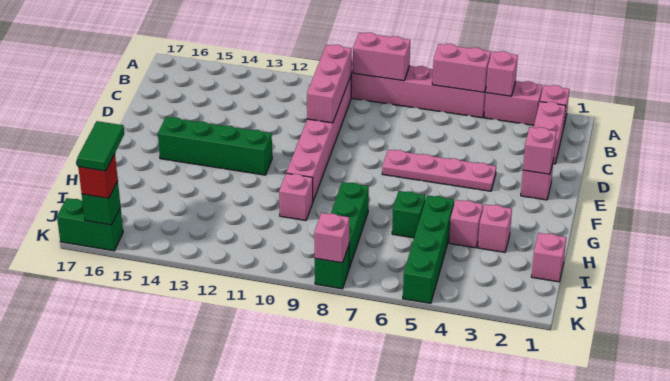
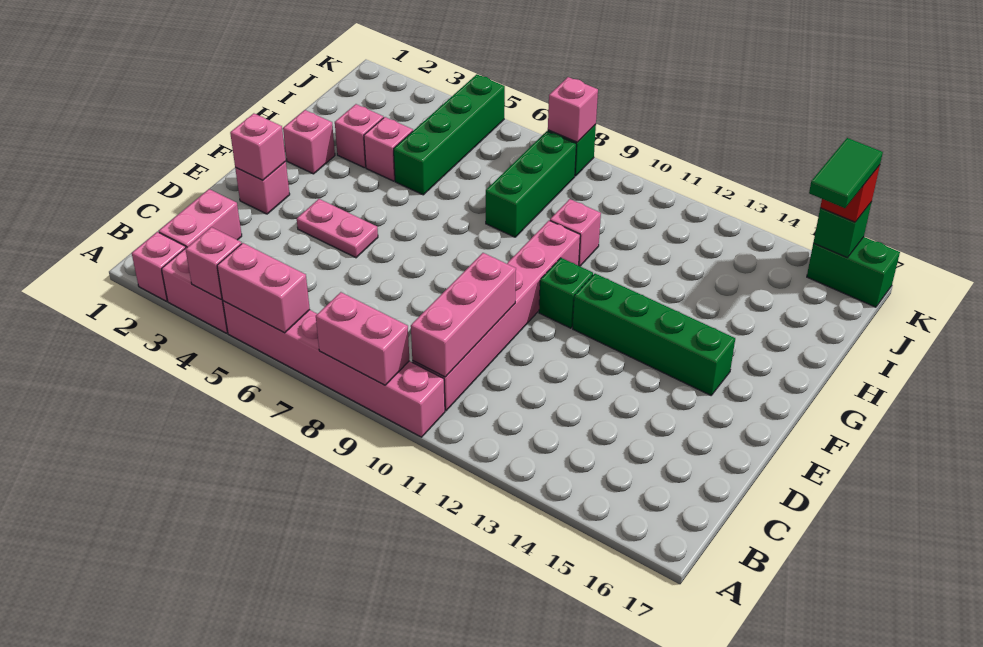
pink plate E4:E7 level 1 -> pink plate E4:E5 level 1
green brick H6 level 1 -> green brick F11 level 1
pink brick I1 level 1 -> pink brick G2 level 1

